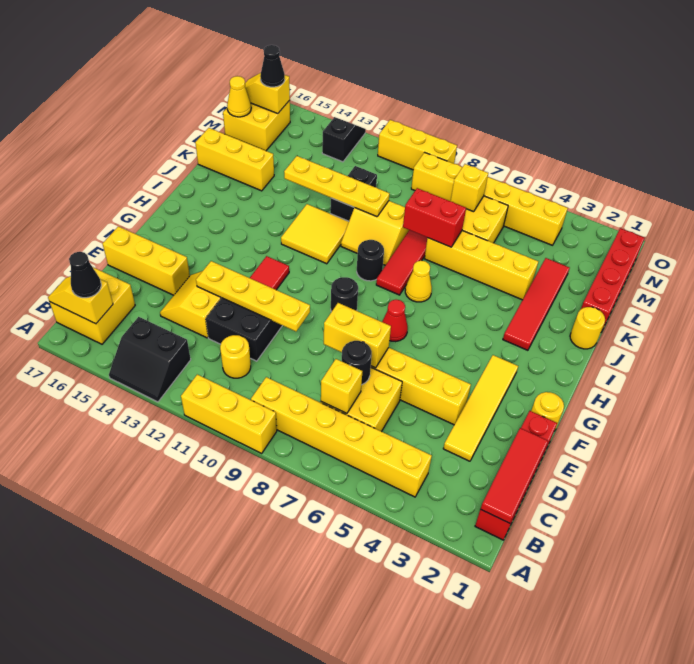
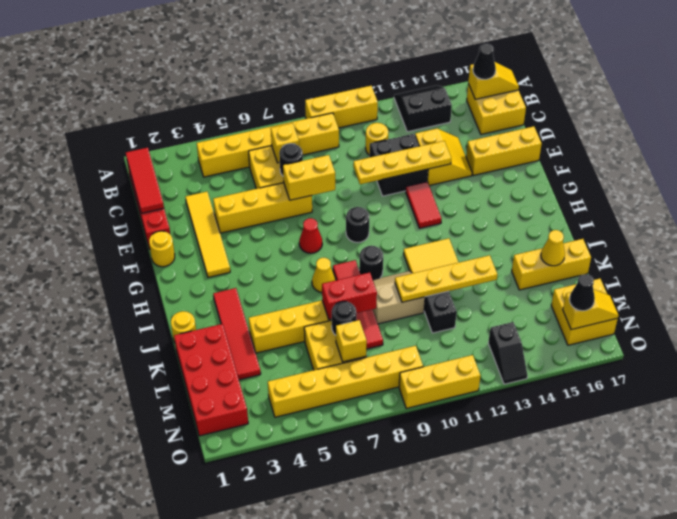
yellow slope J9:K10 level 1 top K -> tan slope J9:K10 level 1 top K
red brick K1:N1 level 1 -> red brick K1:N2 level 1
none -> black round brick L7 level 2
yellow cone M17 level 2 -> yellow cone K16 level 2

